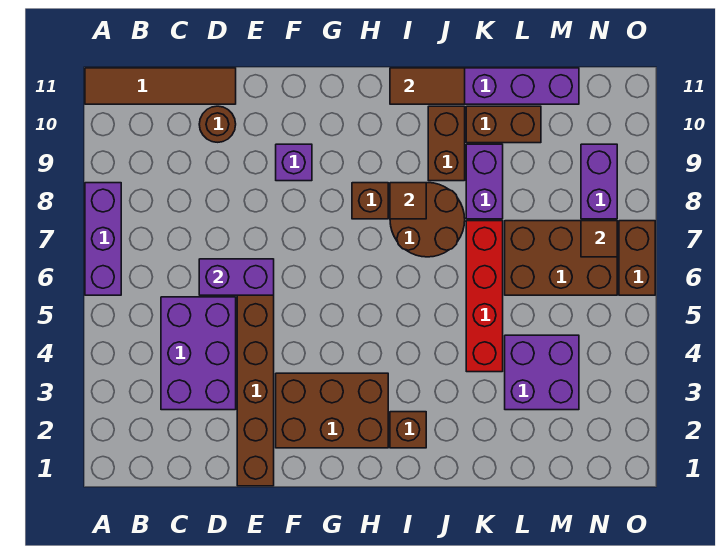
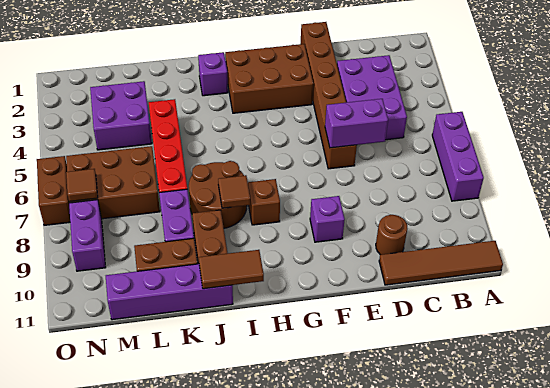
brown brick I2 level 1 -> purple brick I2 level 1

